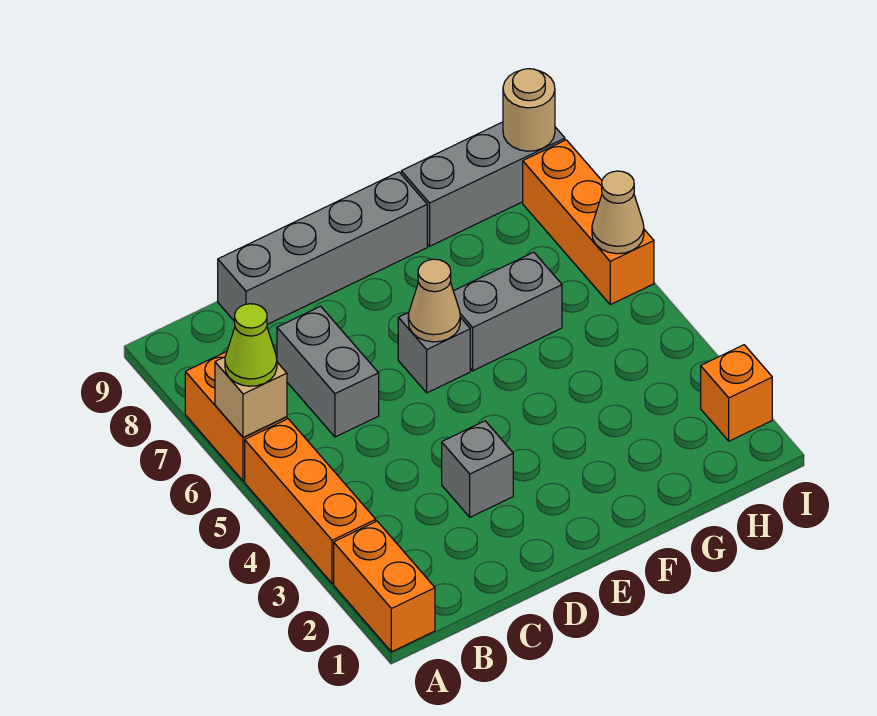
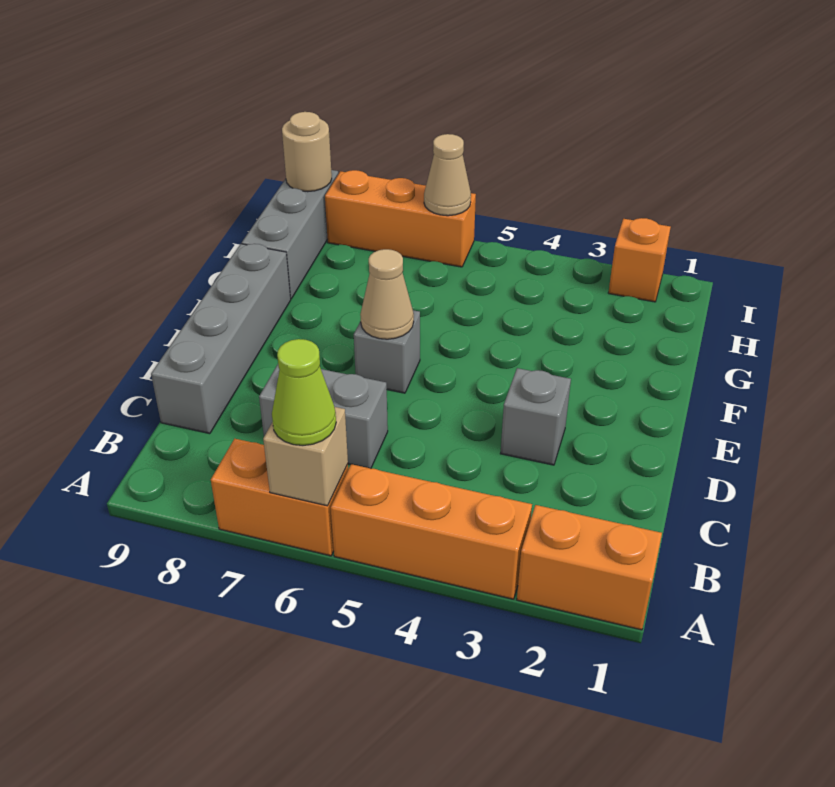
grey brick F6:G6 level 1 -> none

